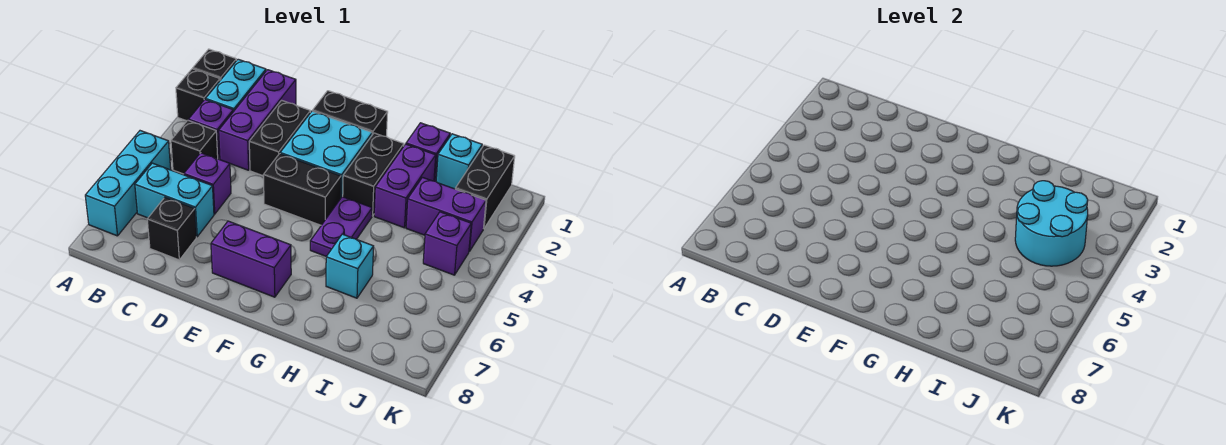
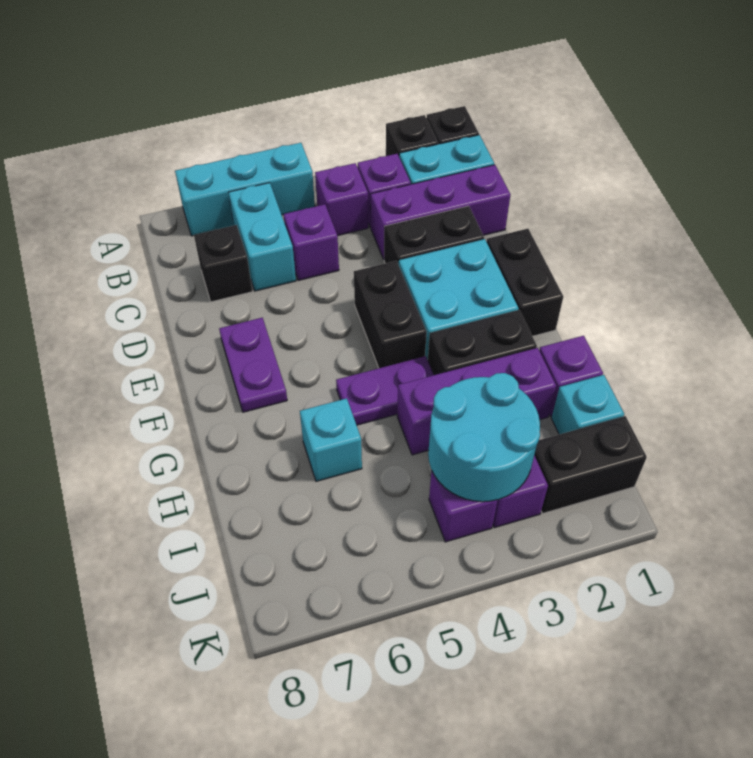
black brick B4 level 1 -> purple brick B4 level 1
purple brick E7:F7 level 1 -> purple plate E7:F7 level 1
purple brick H2:H3 level 1 -> purple brick H2:H4 level 1

